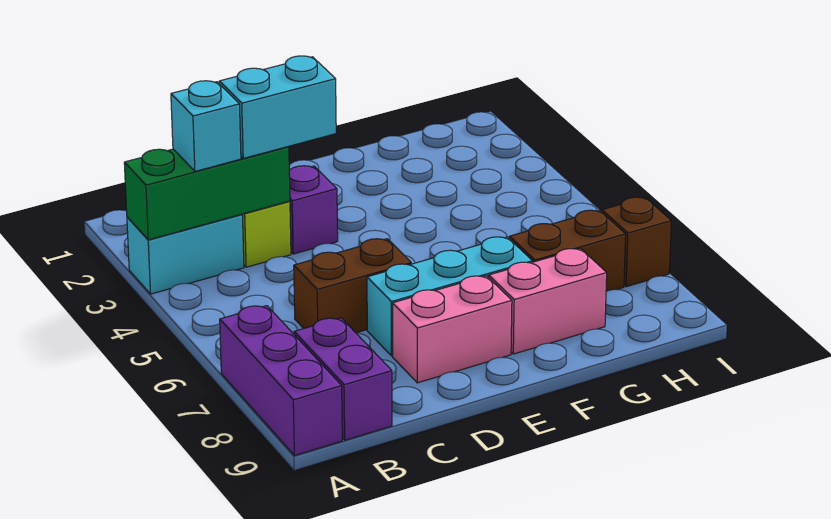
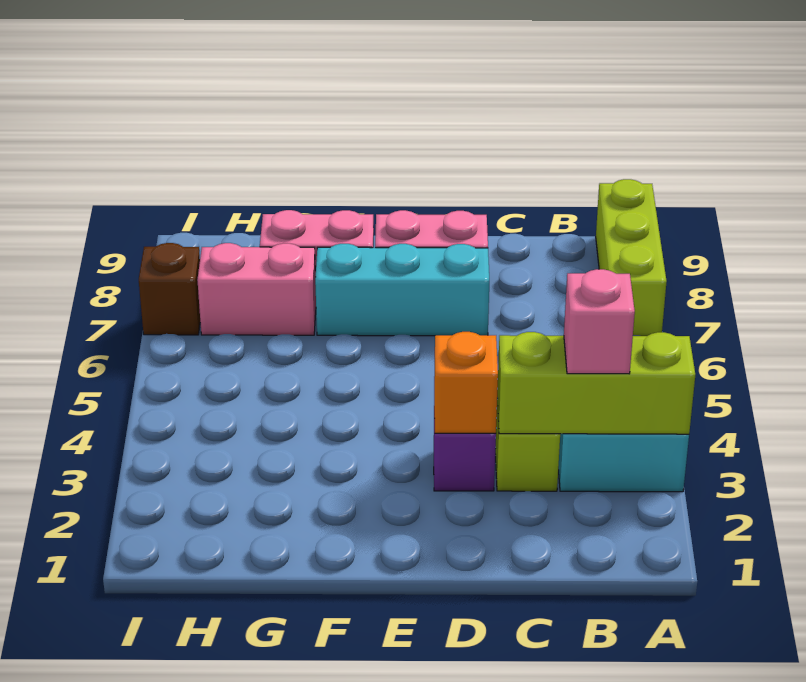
green brick A3:C3 level 2 -> lime brick A3:C3 level 2
purple brick A7:A9 level 1 -> lime brick A7:A9 level 1
cyan brick B3 level 3 -> pink brick B3 level 3
purple brick B8:B9 level 1 -> none
cyan brick C3:D3 level 3 -> none
brown brick C6:D6 level 1 -> none
none -> orange brick D3 level 2
brown brick G7:H7 level 1 -> pink brick G7:H7 level 1

